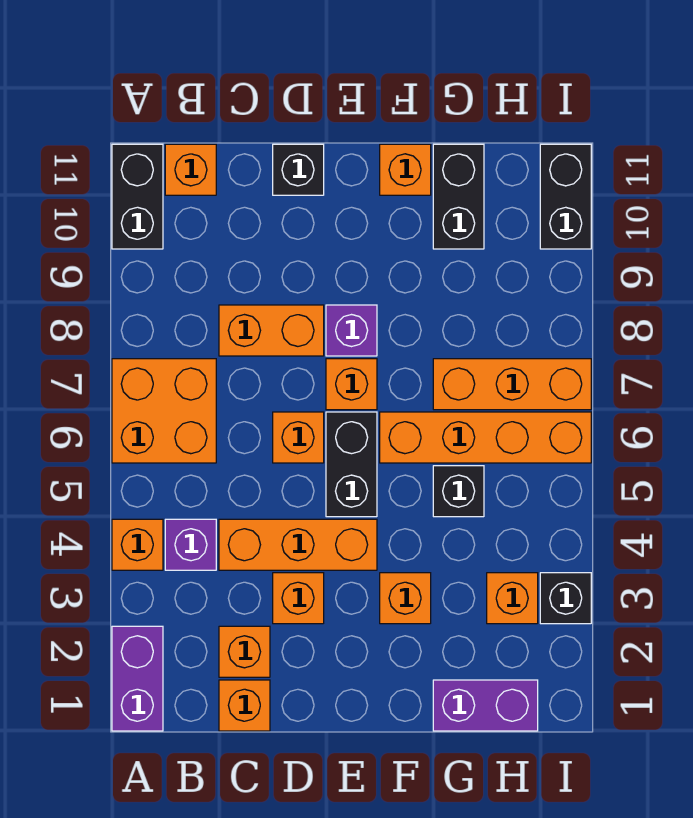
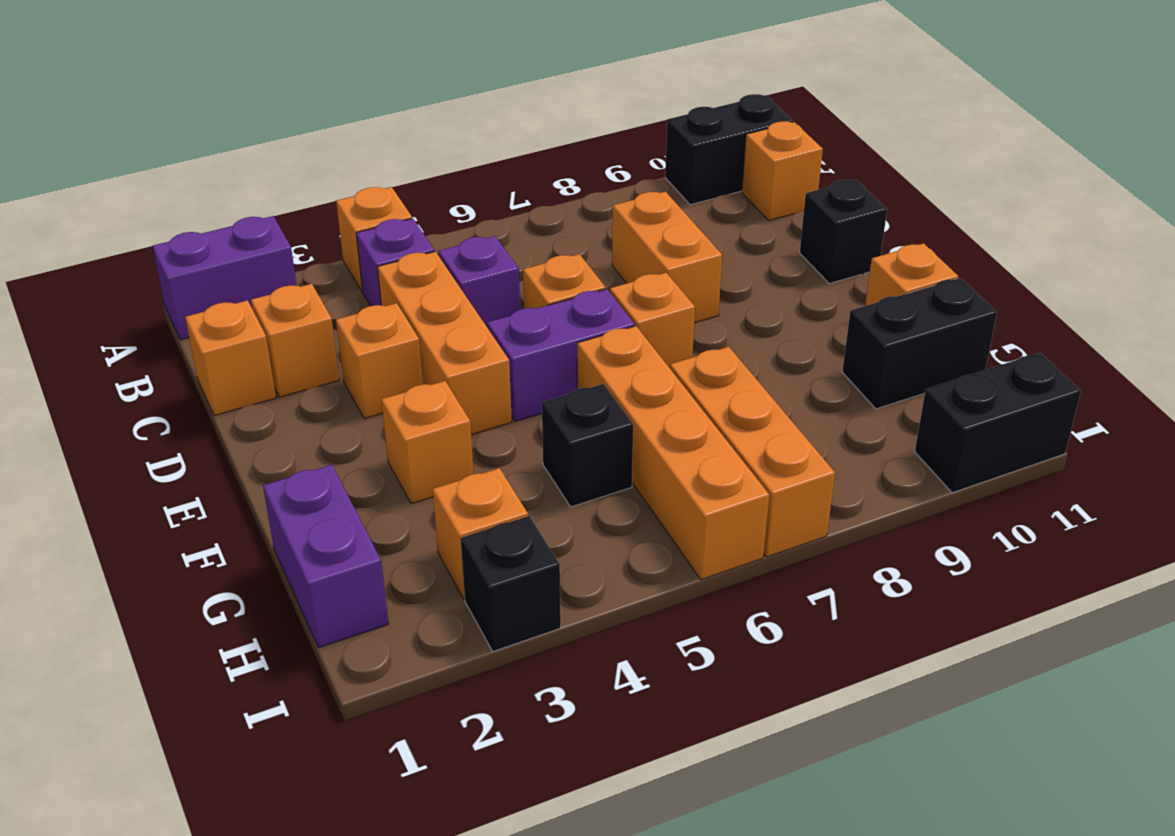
orange brick A6:B7 level 1 -> none
black brick E5:E6 level 1 -> purple brick E5:E6 level 1
purple brick E8 level 1 -> purple brick C5 level 1

